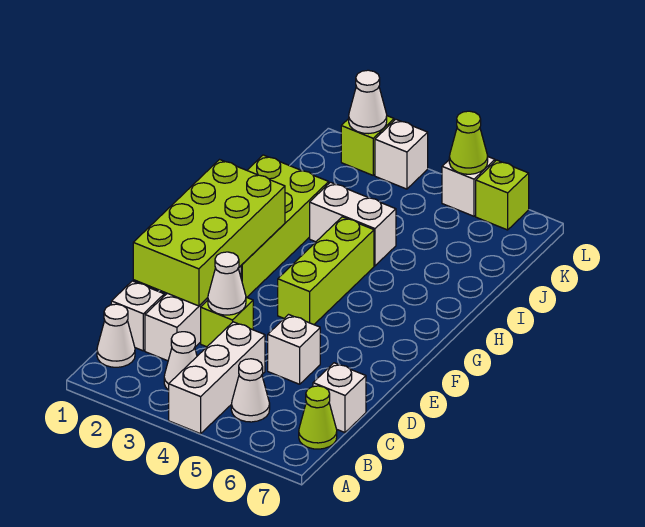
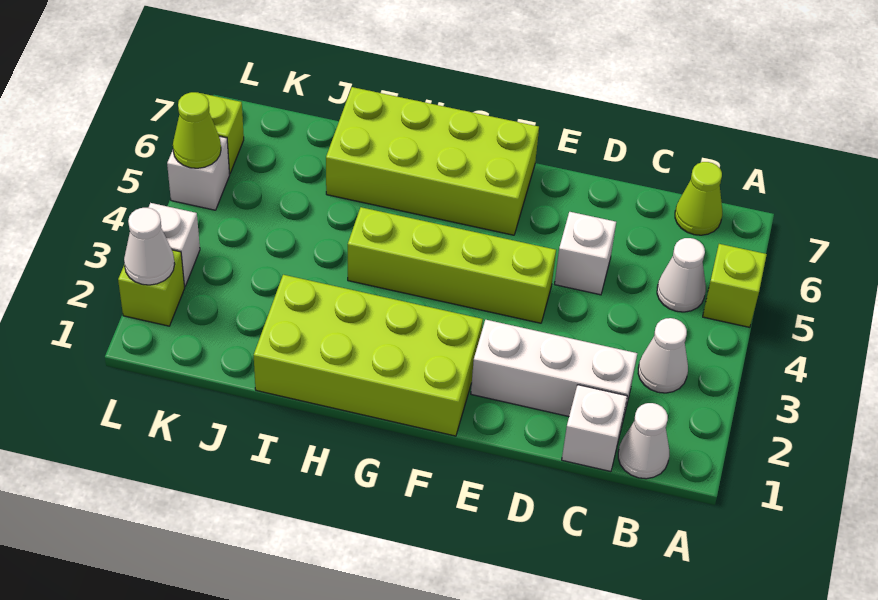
white brick A4:C4 level 1 -> none
white brick C7 level 1 -> none
lime brick D1:G2 level 2 -> lime brick F6:I7 level 1
lime brick D3 level 1 -> lime brick A5 level 1
white cone D3 level 2 -> none
lime brick F4:H4 level 1 -> lime brick E4:H4 level 1
white brick I3:I4 level 1 -> none

